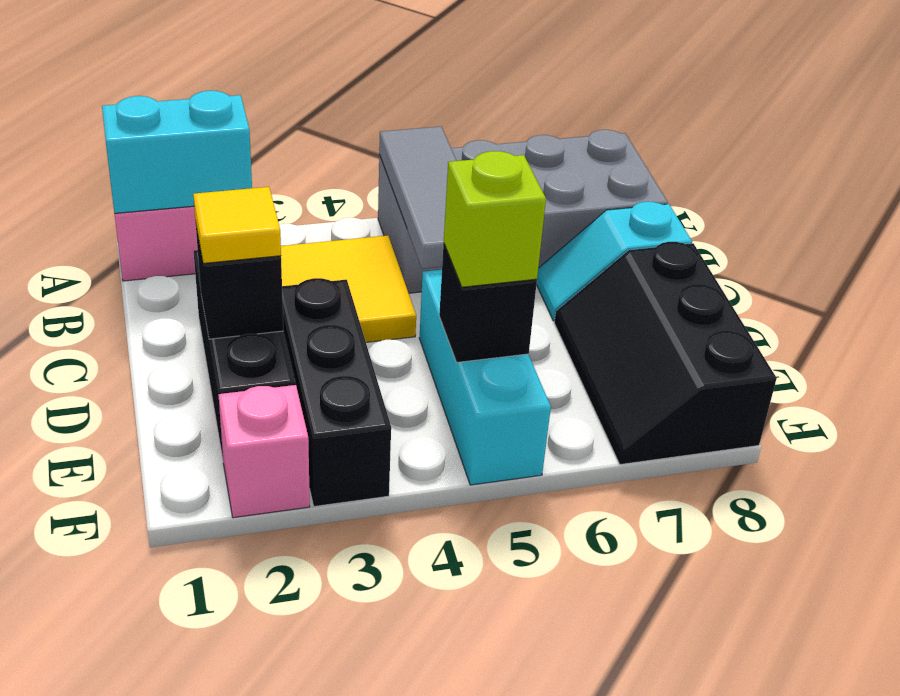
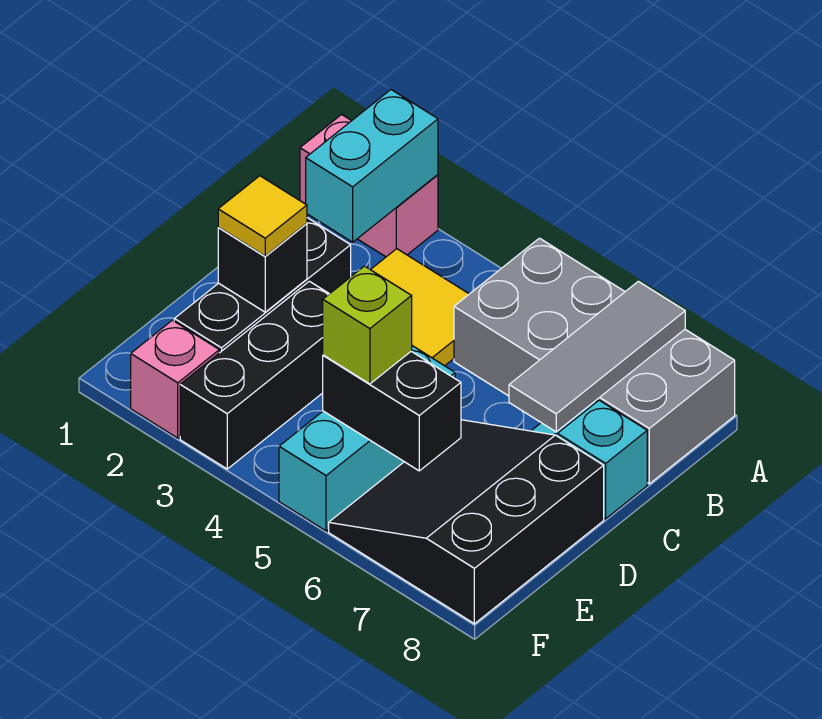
cyan brick A1:A2 level 2 -> cyan brick A2:B2 level 2
grey tile A5:C5 level 2 -> grey tile A7:C7 level 2
black slope D7:F8 level 1 top 8 -> black slope D6:F8 level 1 top 8
black brick E5 level 2 -> black brick E5:E6 level 2

